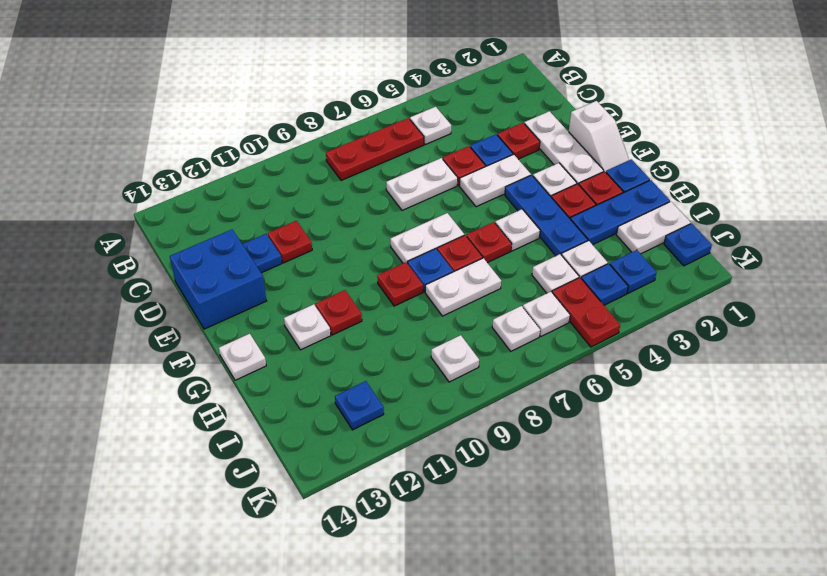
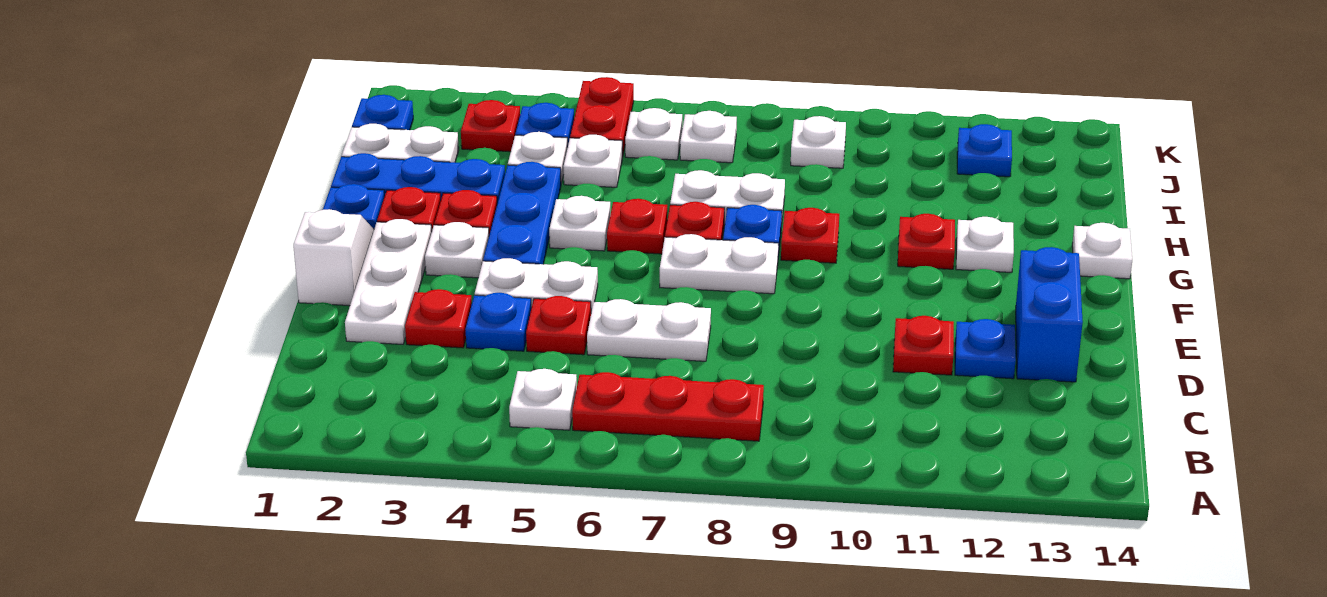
blue brick D13:E14 level 1 -> blue brick D13:E13 level 1
blue plate J3 level 1 -> red plate J3 level 1

